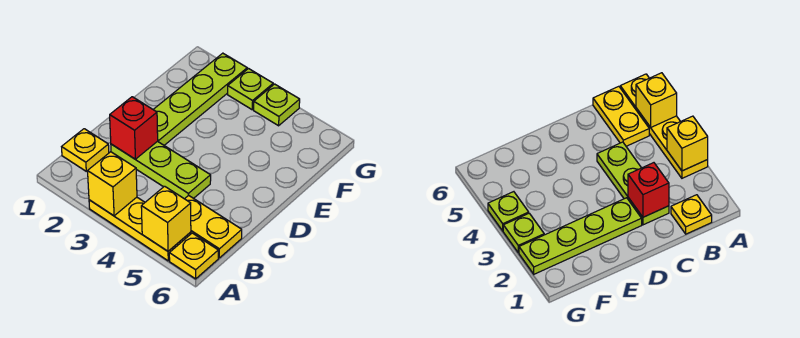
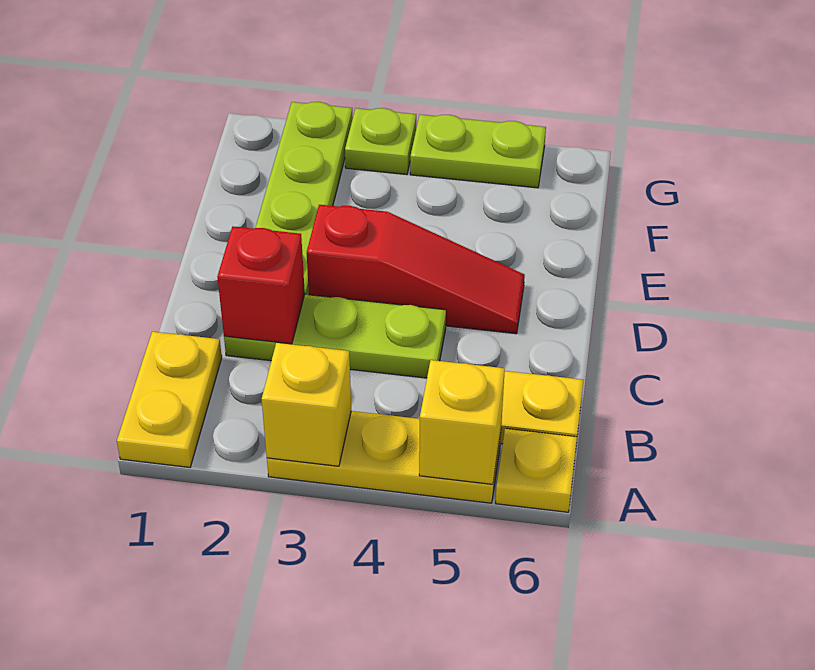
yellow plate B1 level 1 -> yellow plate A1:B1 level 1
none -> red slope D3:D5 level 1 top 3
lime plate G4 level 1 -> lime plate G4:G5 level 1

